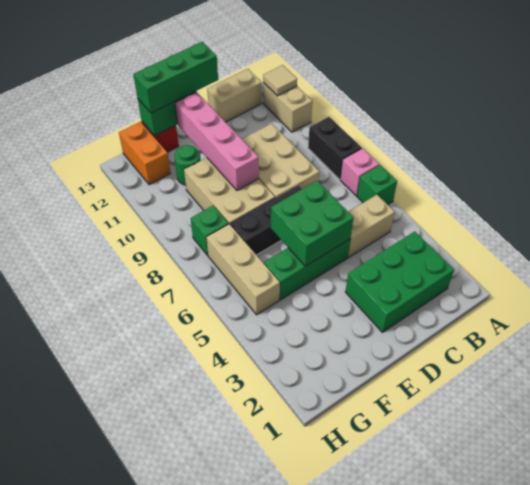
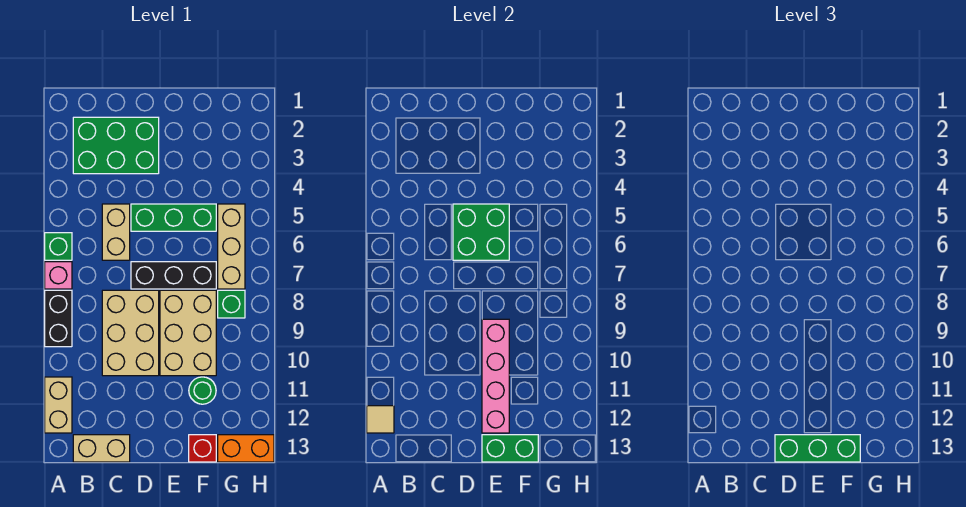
tan brick B5:C5 level 1 -> tan brick C5:C6 level 1
orange brick G12:G13 level 1 -> orange brick G13:H13 level 1

